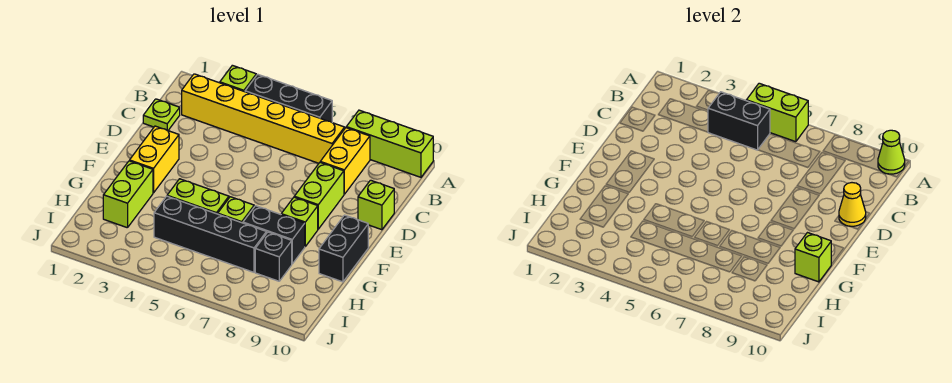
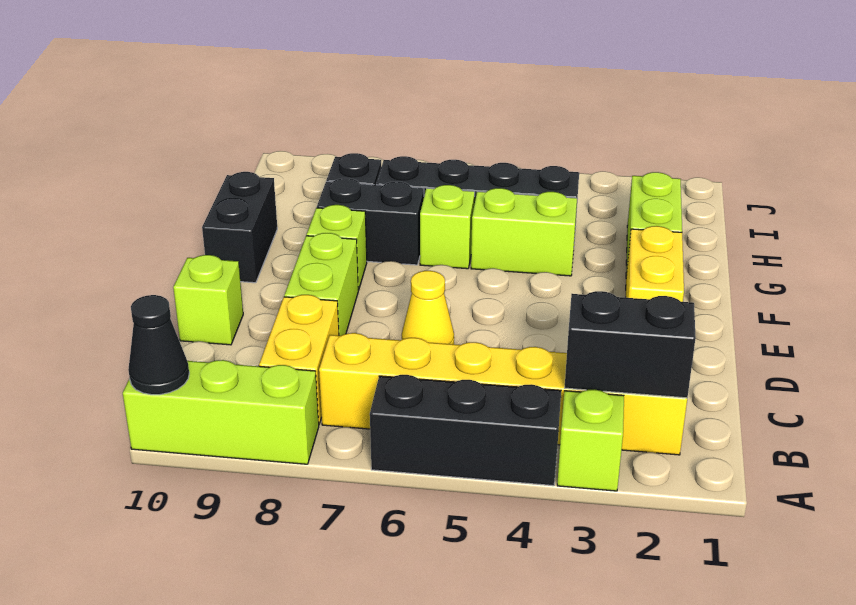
lime brick A5:A6 level 2 -> none
lime cone A10 level 2 -> black cone A10 level 2
black brick B4:B5 level 2 -> black brick B2:B3 level 2
lime plate C1 level 1 -> none
yellow cone D10 level 2 -> yellow cone D6 level 1
lime brick G10 level 2 -> none

